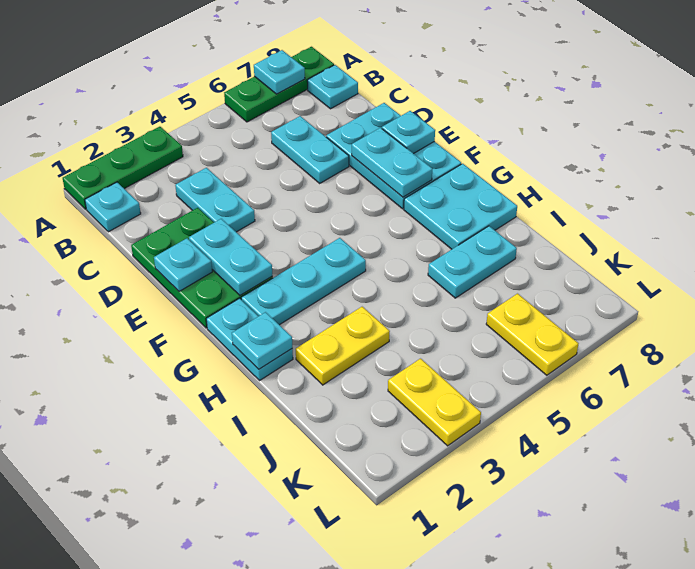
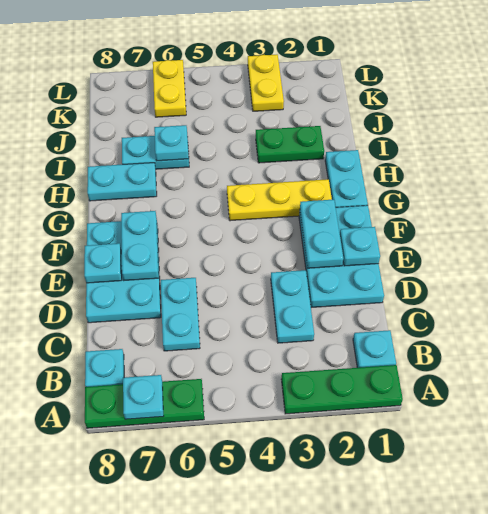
green plate D1:F2 level 1 -> cyan plate D1:F2 level 1
cyan plate G2:G4 level 1 -> yellow plate G2:G4 level 1
cyan plate G7:H8 level 1 -> cyan plate H7:H8 level 1
cyan plate H1 level 2 -> cyan plate I6 level 2
yellow plate I2:I3 level 1 -> green plate I2:I3 level 1

